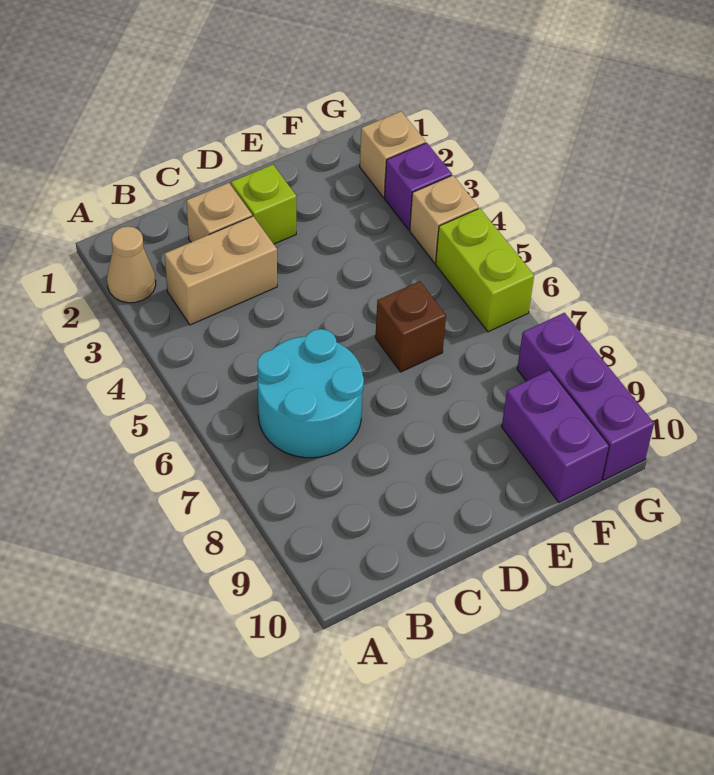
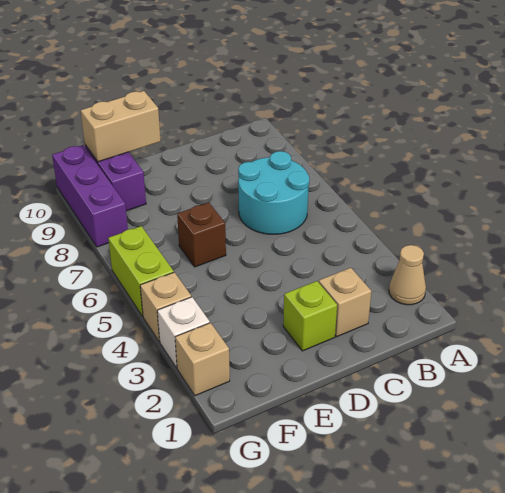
tan brick B3:C3 level 1 -> tan brick E10:F10 level 2
purple brick G3 level 1 -> white brick G3 level 1

